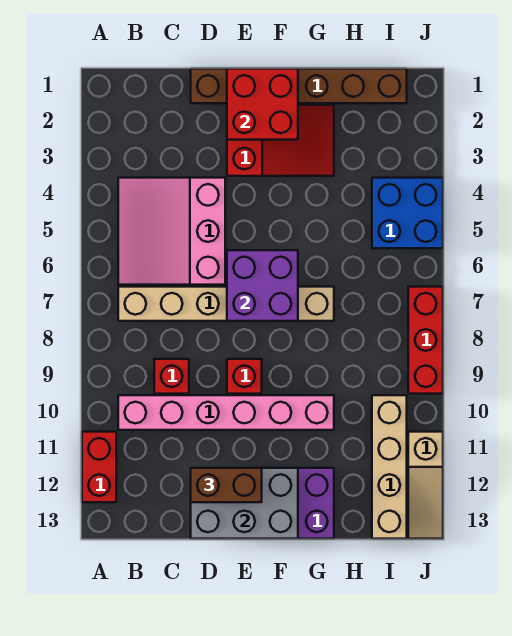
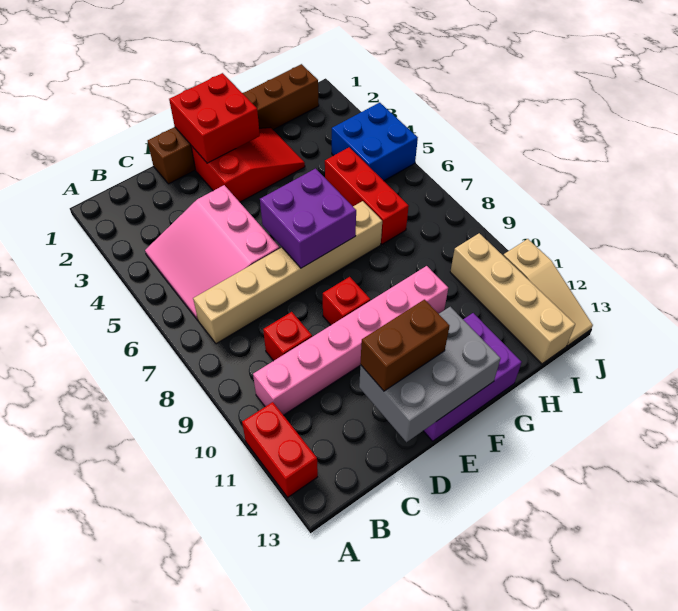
red brick J7:J9 level 1 -> red brick H5:H7 level 1

